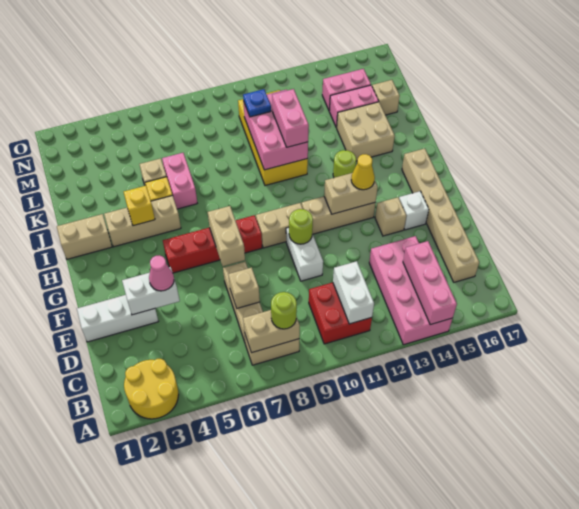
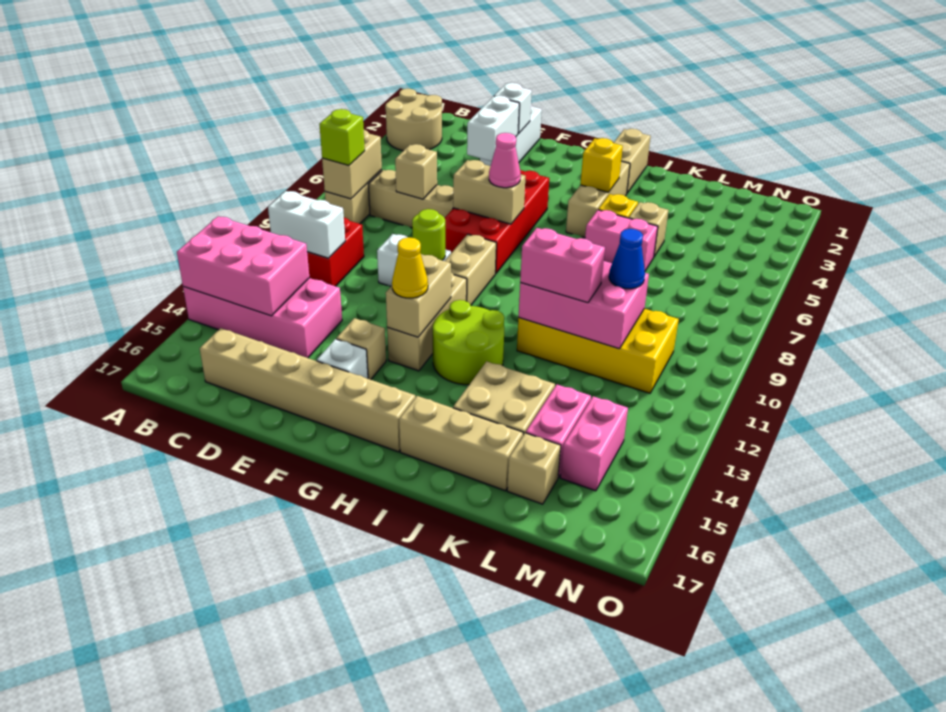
yellow round brick A2:B3 level 1 -> tan round brick A2:B3 level 1
pink brick A14:C14 level 2 -> pink brick A13:C14 level 2
lime round brick B8 level 3 -> lime brick B8 level 3
none -> white brick E2 level 2
pink cone E4 level 3 -> pink cone G7 level 3
red brick G5:G8 level 1 -> red brick F5:G8 level 1
lime round brick I13 level 1 -> lime round brick H12:I13 level 1
none -> tan brick I16:K16 level 1
blue plate L10 level 3 -> blue cone L10 level 3

